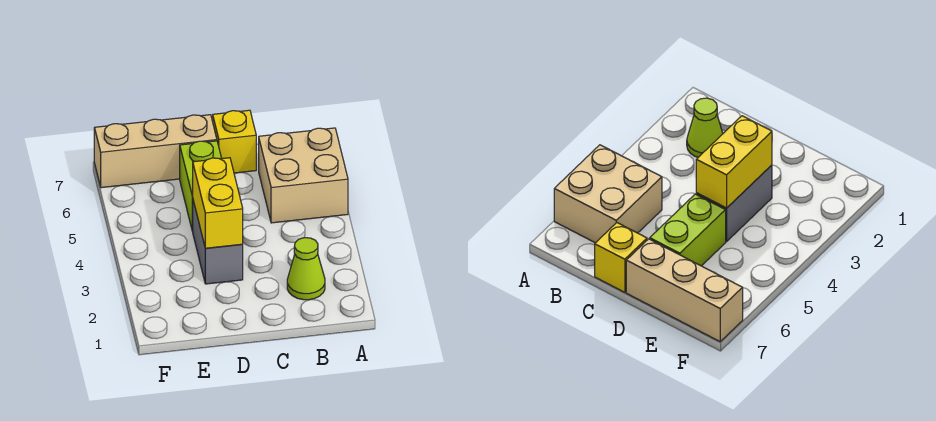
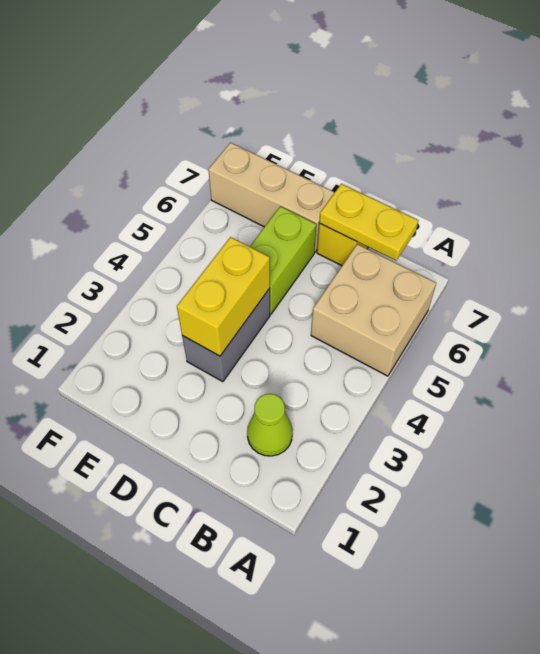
none -> yellow plate B7:C7 level 2

